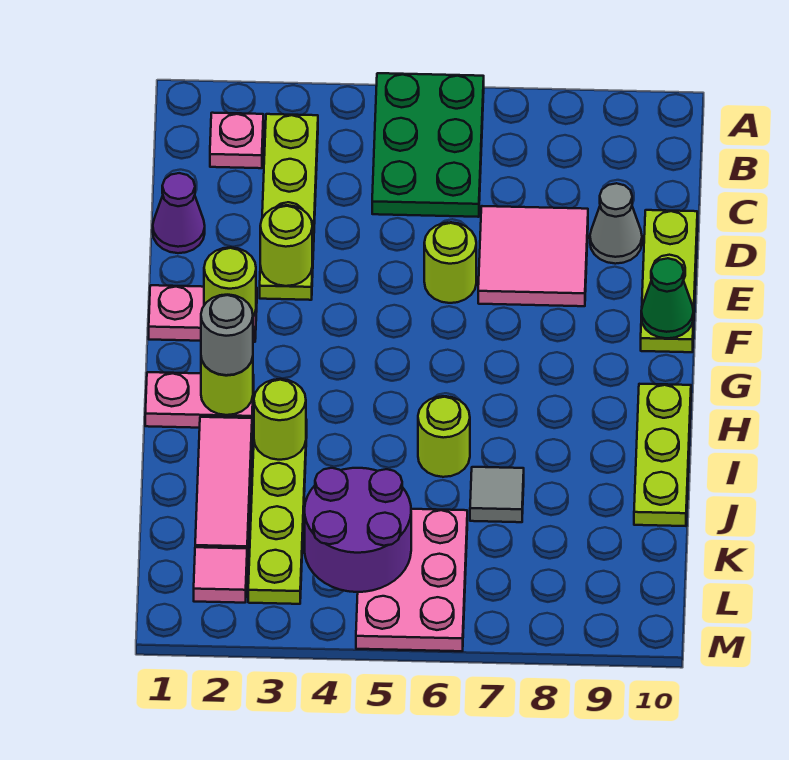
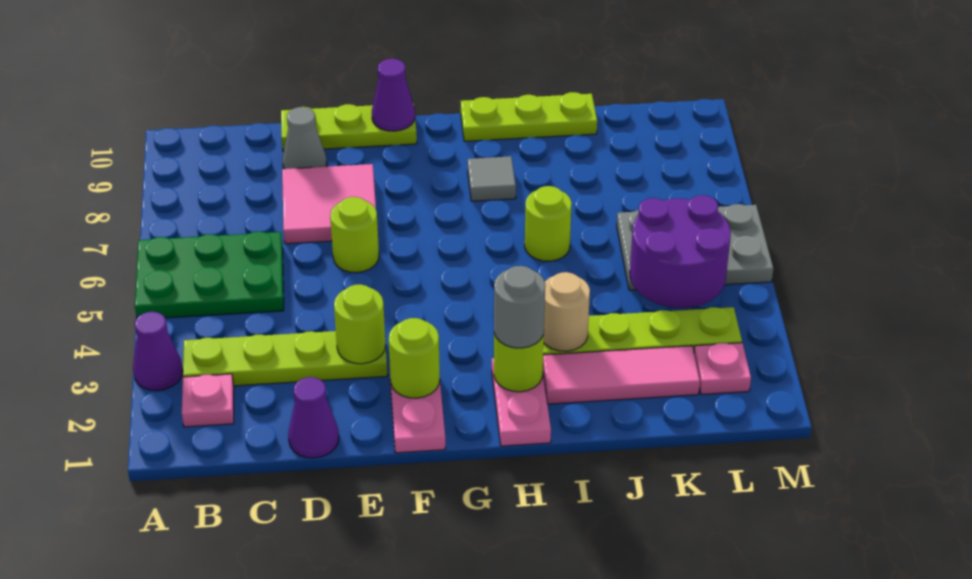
none -> purple cone A3 level 1
green cone F10 level 2 -> purple cone F10 level 2
lime round brick I3 level 2 -> tan round brick I3 level 2
grey tile J7 level 1 -> grey tile H8 level 1
pink plate K5:M6 level 1 -> grey plate K5:M6 level 1
pink tile L2 level 1 -> pink plate L2 level 1

